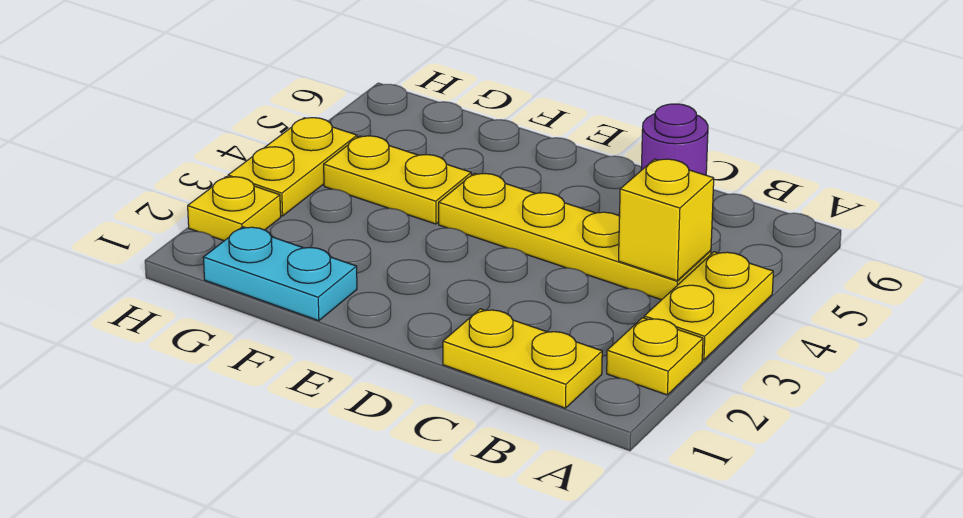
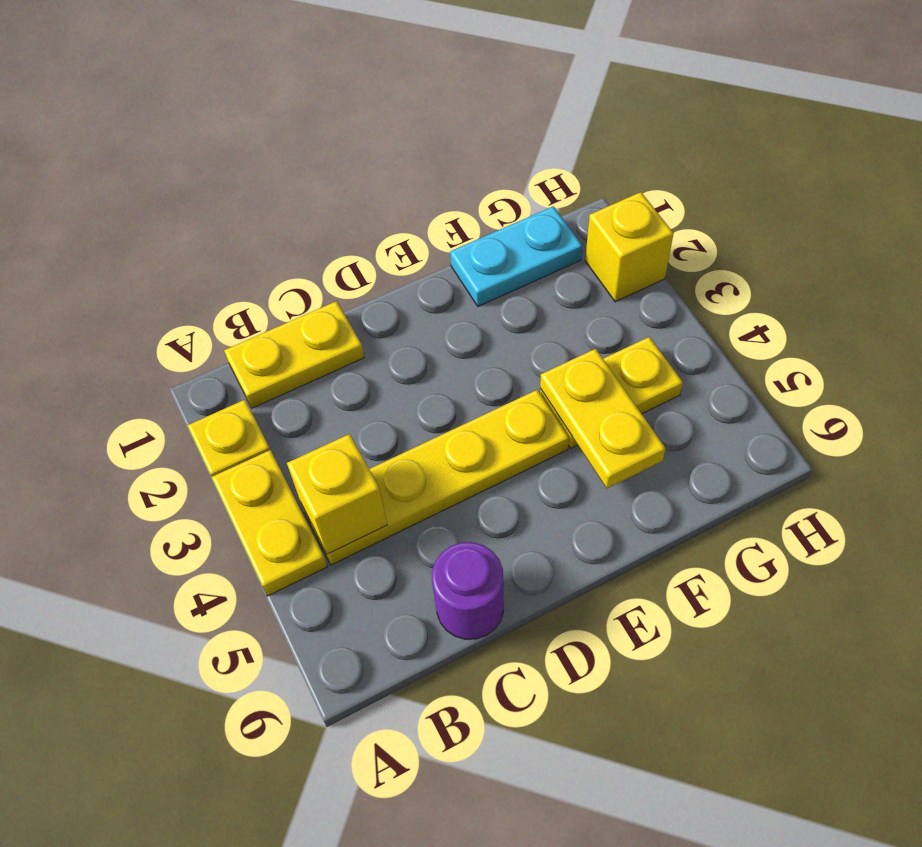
yellow plate H2 level 1 -> yellow brick H2 level 1
yellow plate H3:H4 level 1 -> yellow plate F4:F5 level 2

